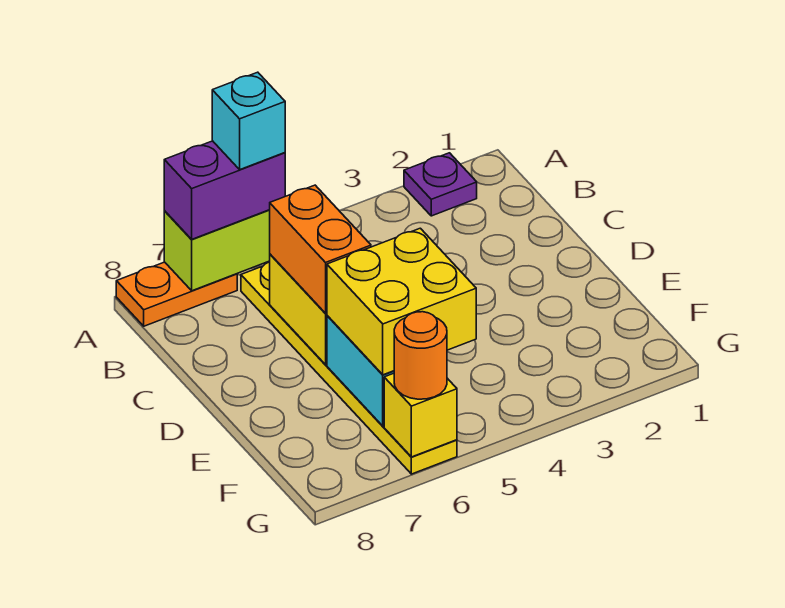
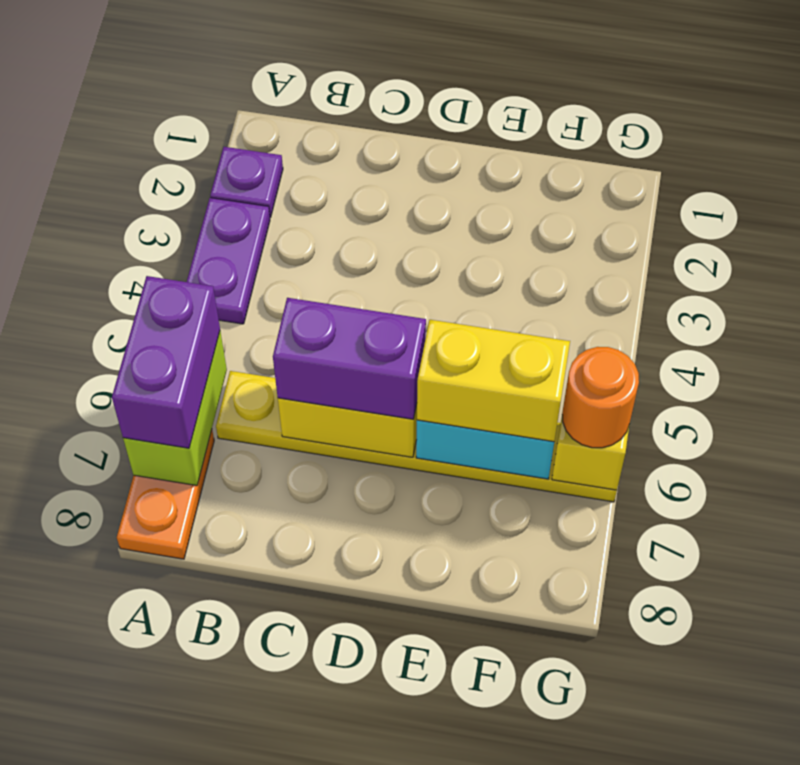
none -> purple plate A3:A4 level 1
cyan brick A6 level 4 -> none
orange brick C6:D6 level 3 -> purple brick C6:D6 level 3
yellow brick E5:F6 level 3 -> yellow brick E6:F6 level 3

